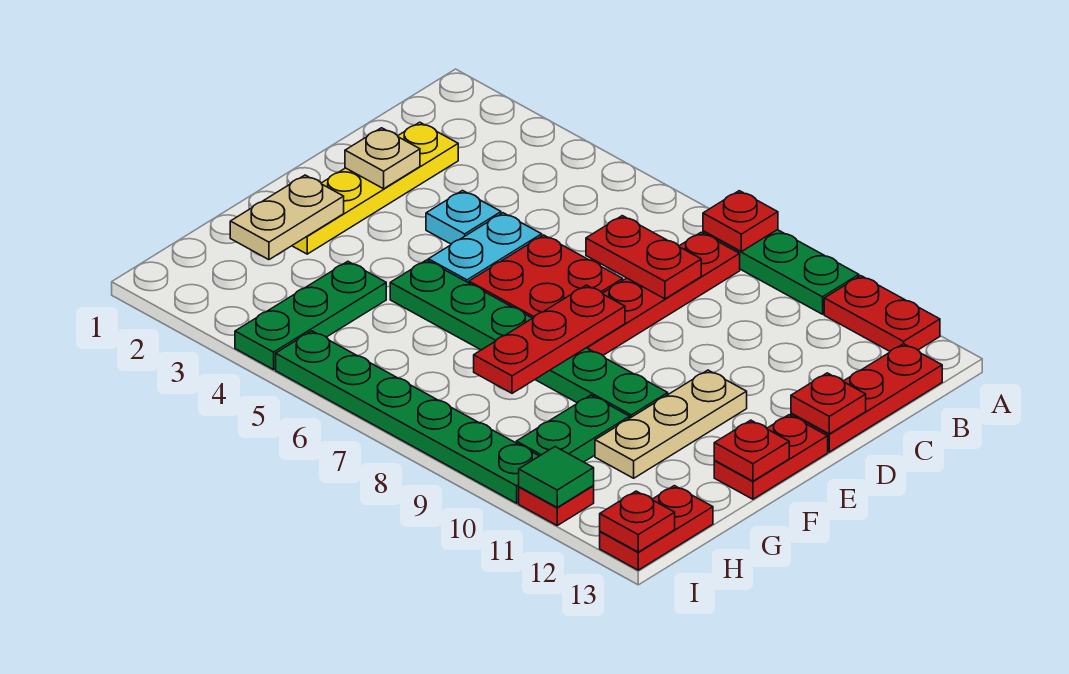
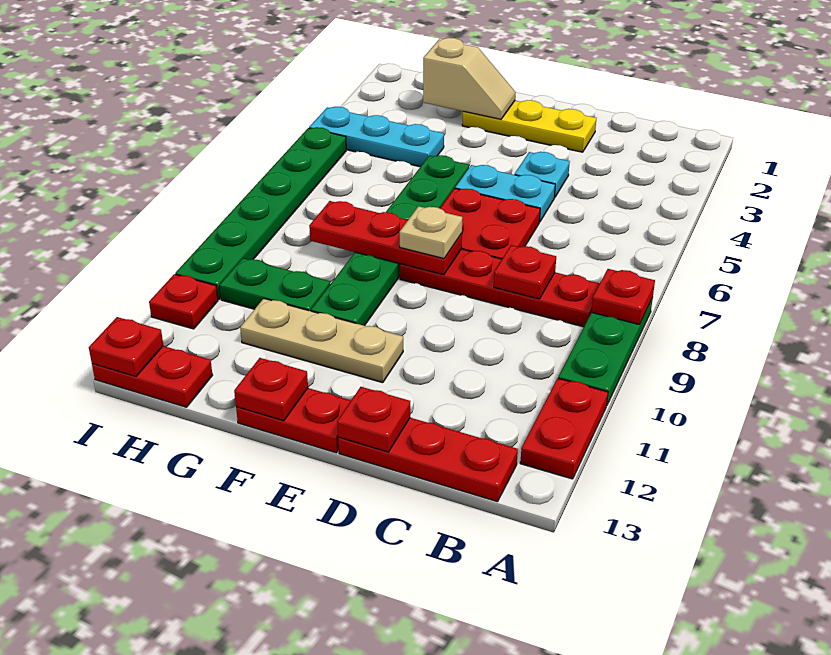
yellow plate C2:F2 level 1 -> yellow plate D2:F2 level 1
red plate C7:C8 level 2 -> red plate C8 level 2
tan plate D2 level 2 -> tan plate E8 level 3
tan plate F2:G2 level 2 -> tan slope F2:G2 level 2 top G
green plate G4:I4 level 1 -> cyan plate G4:I4 level 1
green tile I11 level 2 -> none

